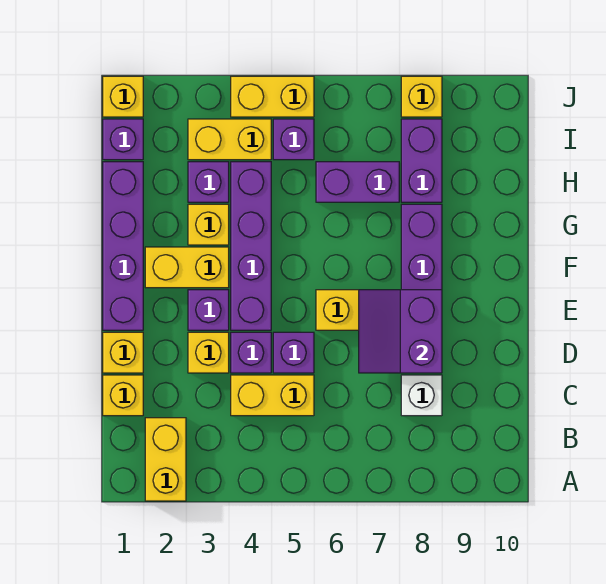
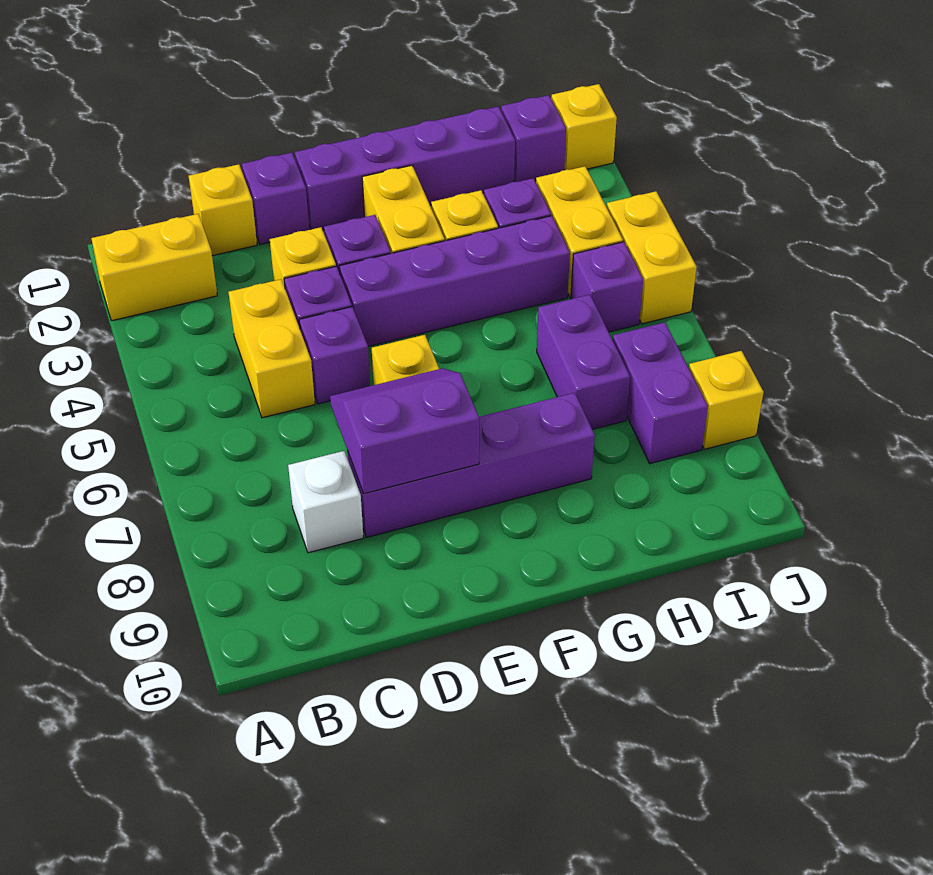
yellow brick D1 level 1 -> purple brick D1 level 1
purple brick H8:I8 level 1 -> purple brick I7:I8 level 1

